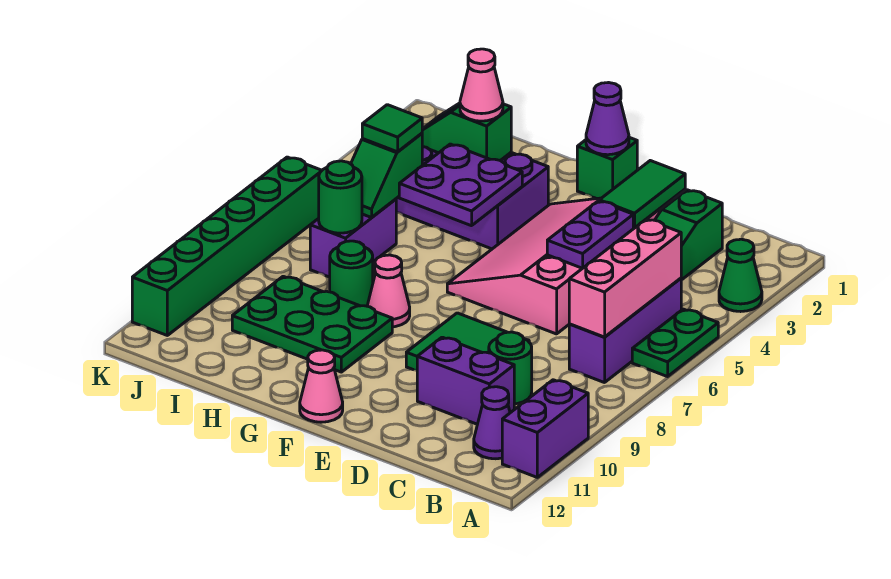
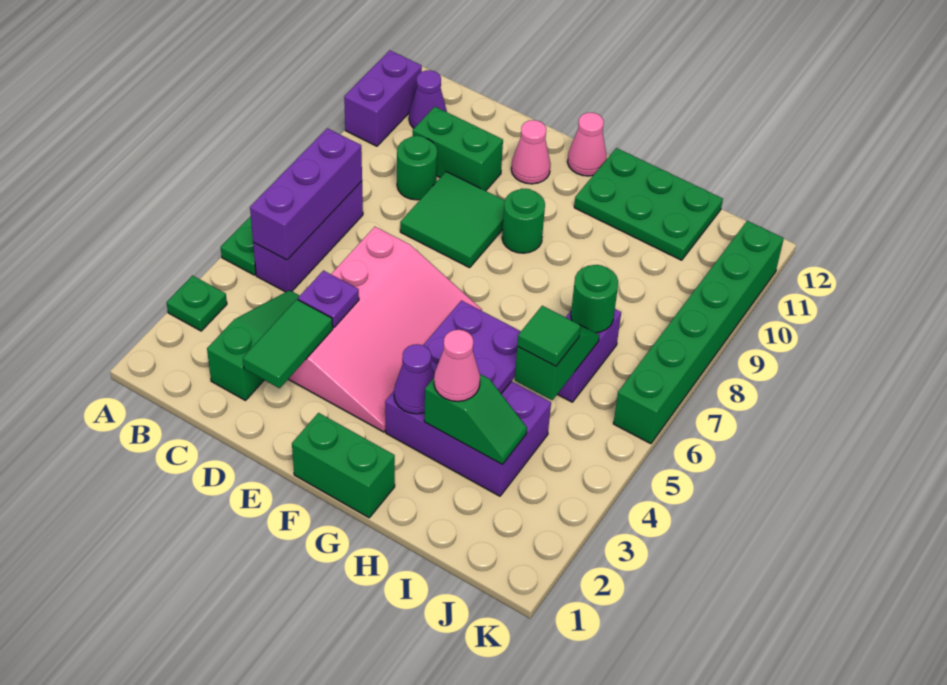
green cone A3 level 1 -> green plate A3 level 1
pink brick B5:B7 level 2 -> purple brick B5:B7 level 2
purple brick C10:D10 level 1 -> green brick C10:D10 level 1
purple plate D4:D5 level 2 -> purple plate D4 level 2
green brick F1 level 1 -> green brick F1:G1 level 1
purple cone F1 level 2 -> purple cone G3 level 2
pink cone G8 level 1 -> pink cone E11 level 1
green plate G9:I10 level 1 -> green plate G11:I12 level 1
green round brick H8 level 1 -> green round brick F9 level 1

